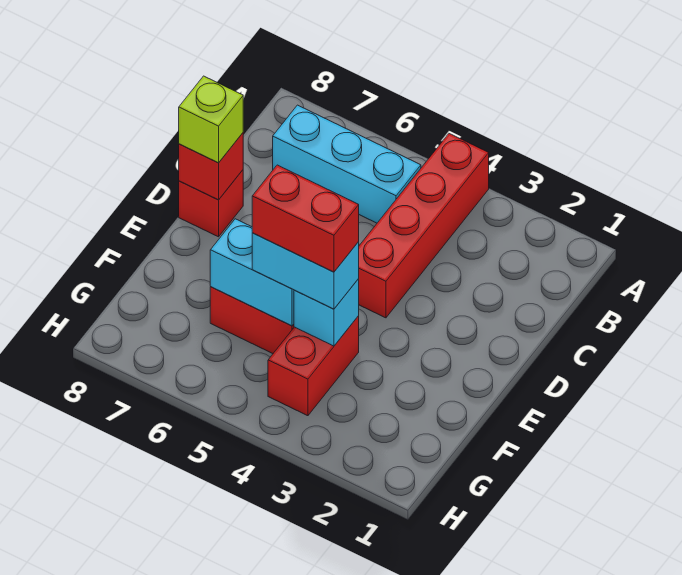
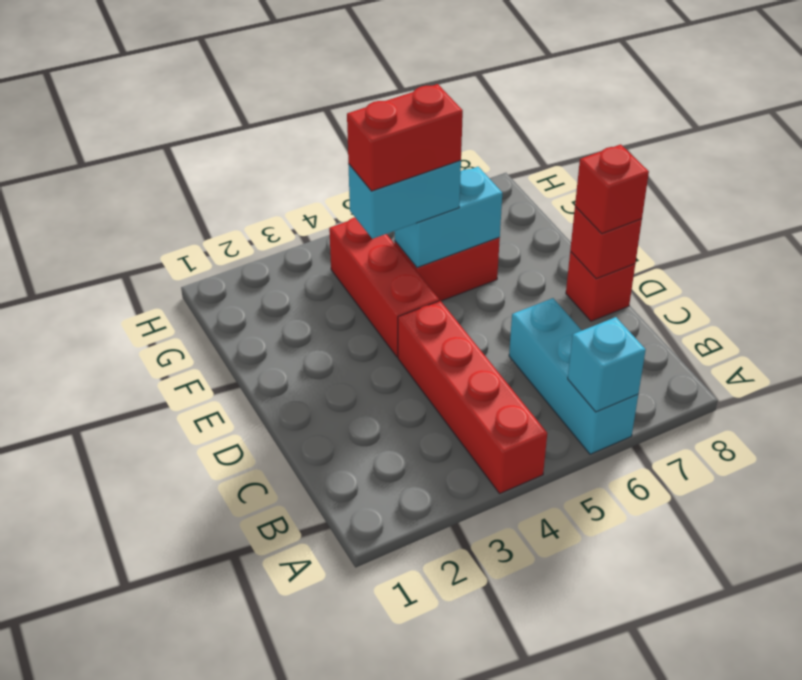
cyan brick B5:B7 level 1 -> cyan brick A6:C6 level 1
lime brick D8 level 3 -> red brick D8 level 3
red brick F4:G4 level 1 -> red brick E4:G4 level 1
cyan brick F4 level 2 -> cyan brick A6 level 2

